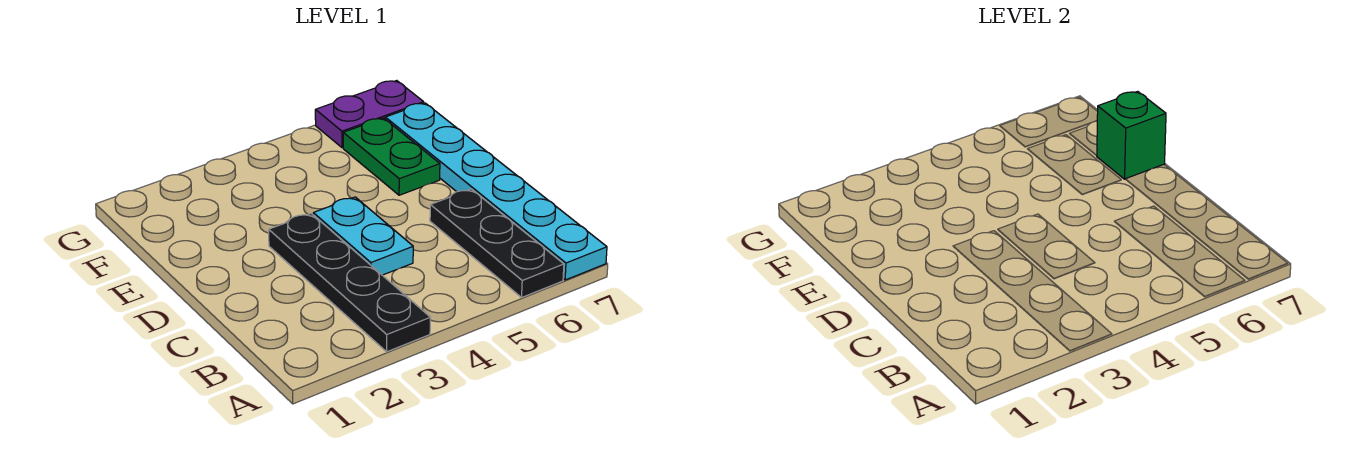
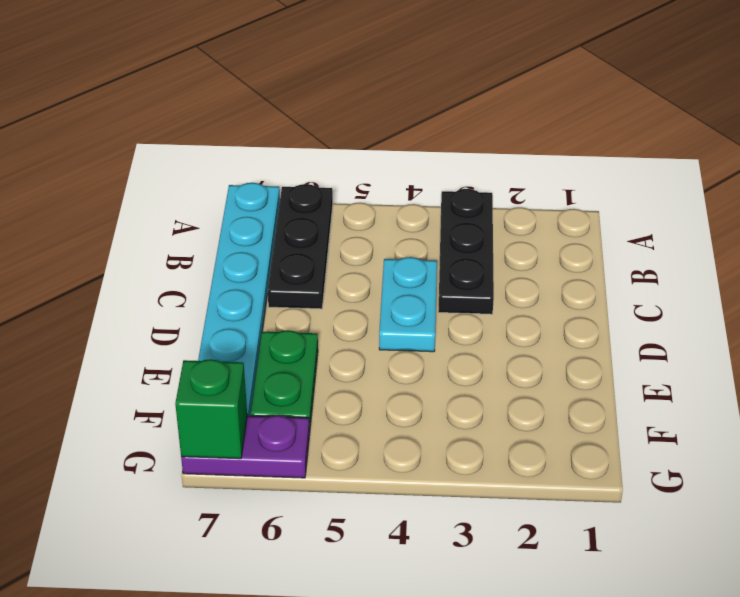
black plate A3:D3 level 1 -> black plate A3:C3 level 1
green brick E7 level 2 -> green brick G7 level 2

